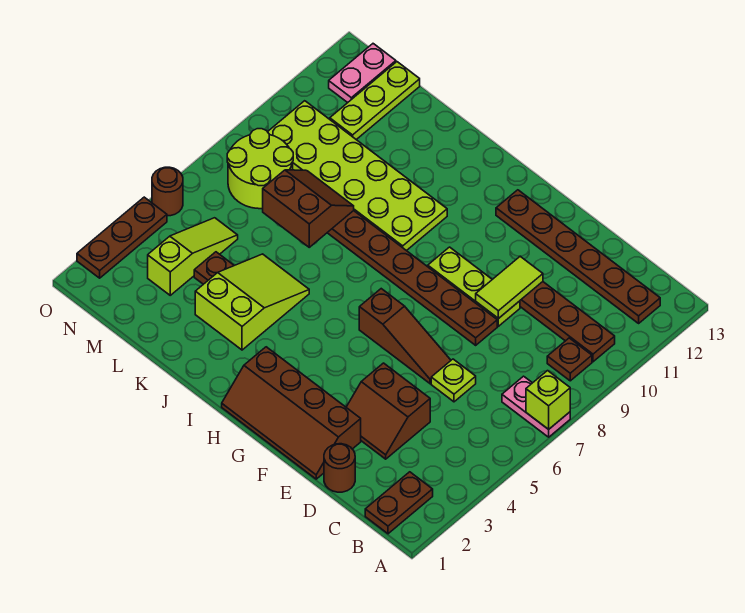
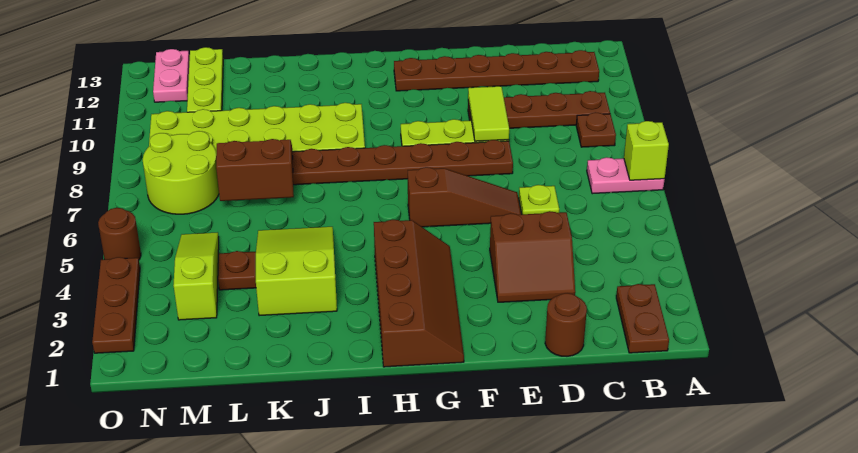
brown slope E1:H2 level 1 top 2 -> brown slope G1:H4 level 1 top H

